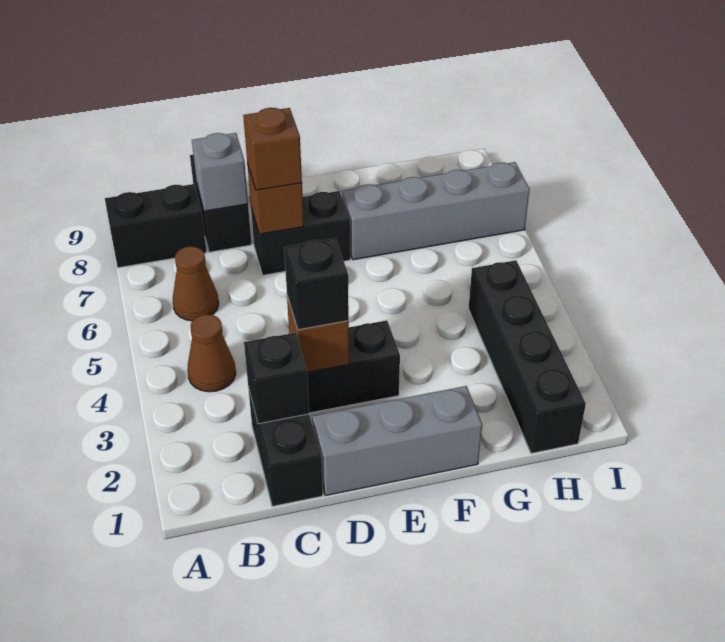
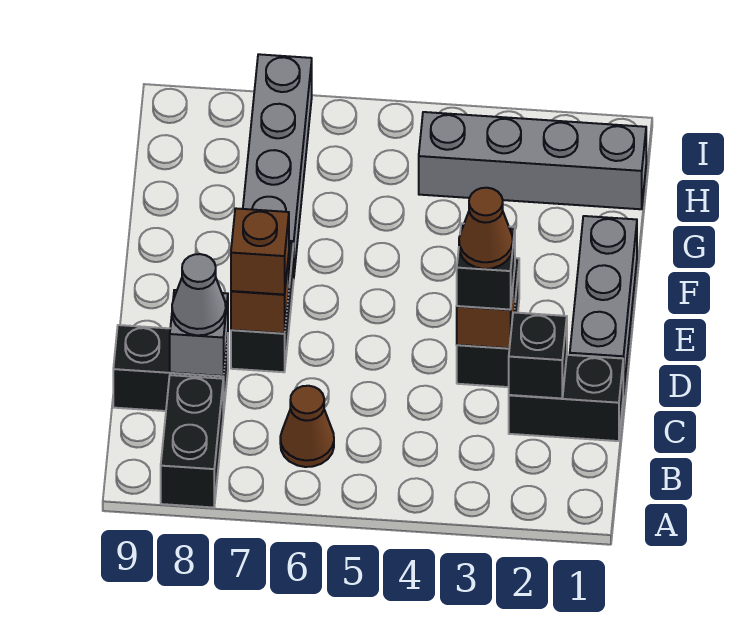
brown cone B4 level 1 -> brown cone D3 level 4
none -> grey cone C8 level 3
black brick H1:H4 level 1 -> grey brick H1:H4 level 1

